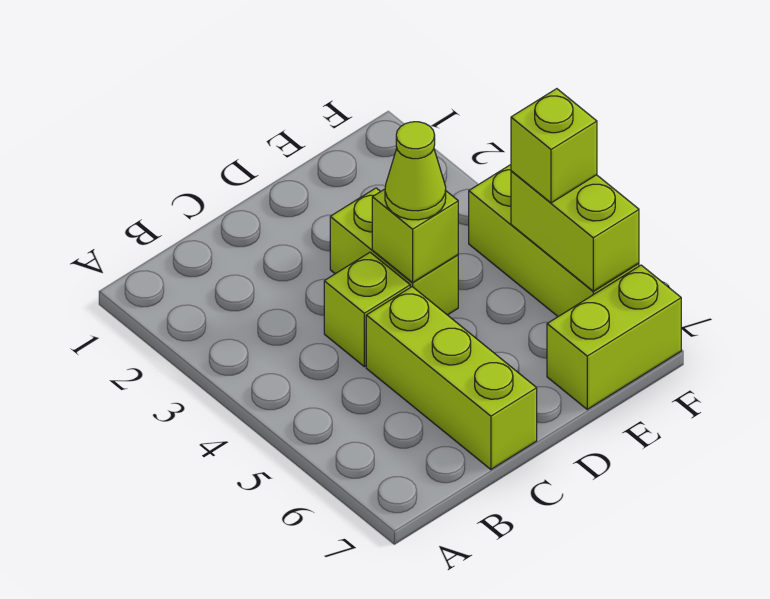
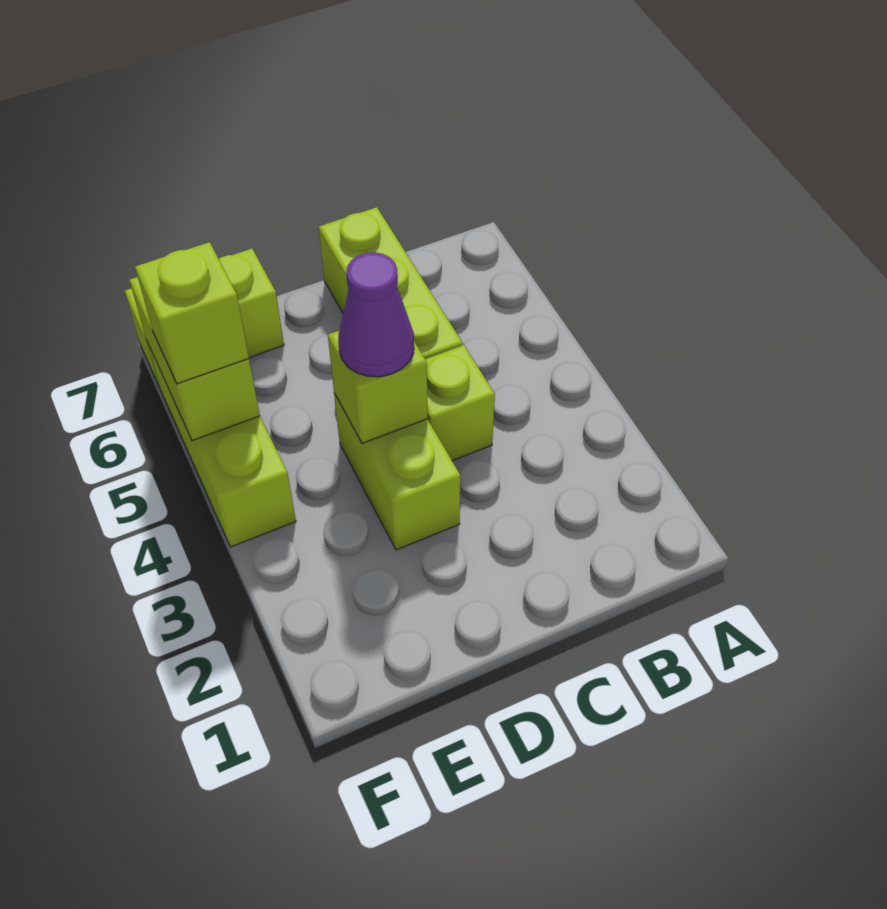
lime cone D4 level 3 -> purple cone D4 level 3

